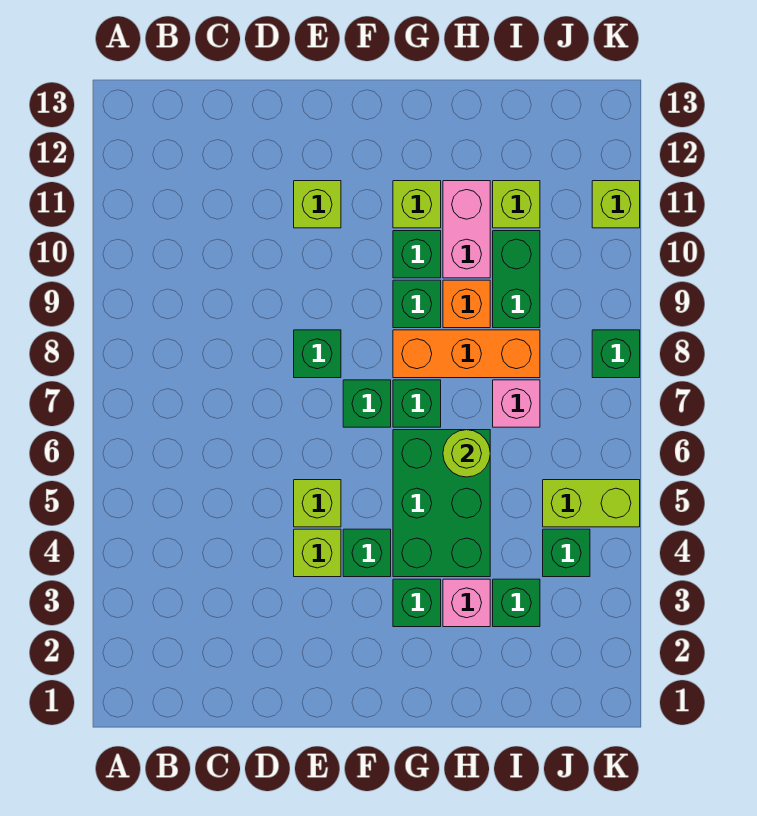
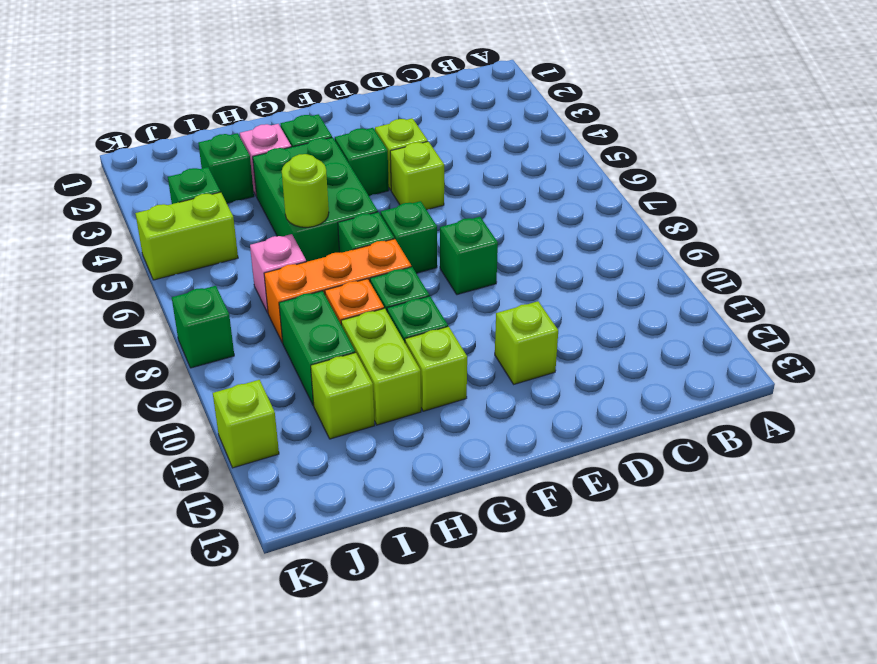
pink brick H10:H11 level 1 -> lime brick H10:H11 level 1

